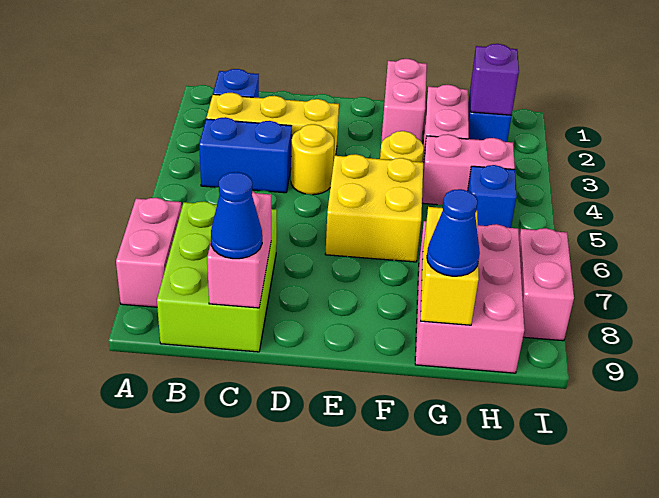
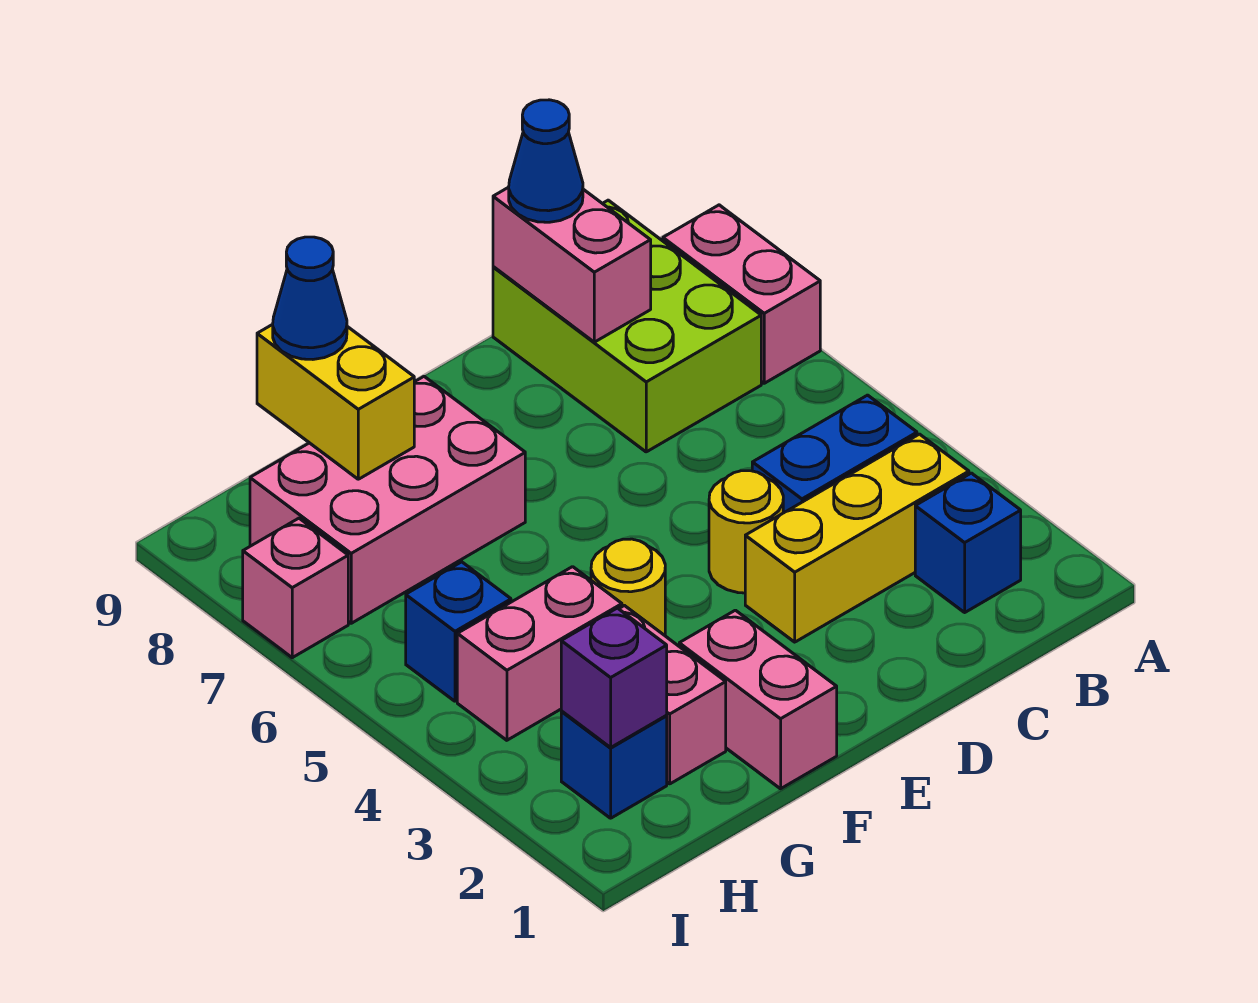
yellow brick E5:F6 level 1 -> none
pink brick G7:H9 level 1 -> pink brick F7:H8 level 1
pink brick I7:I8 level 1 -> pink brick I7 level 1

